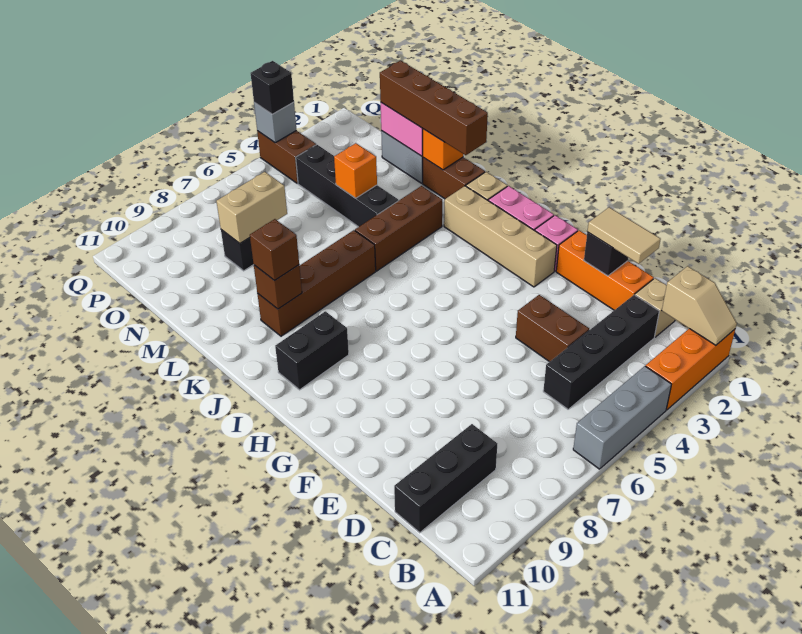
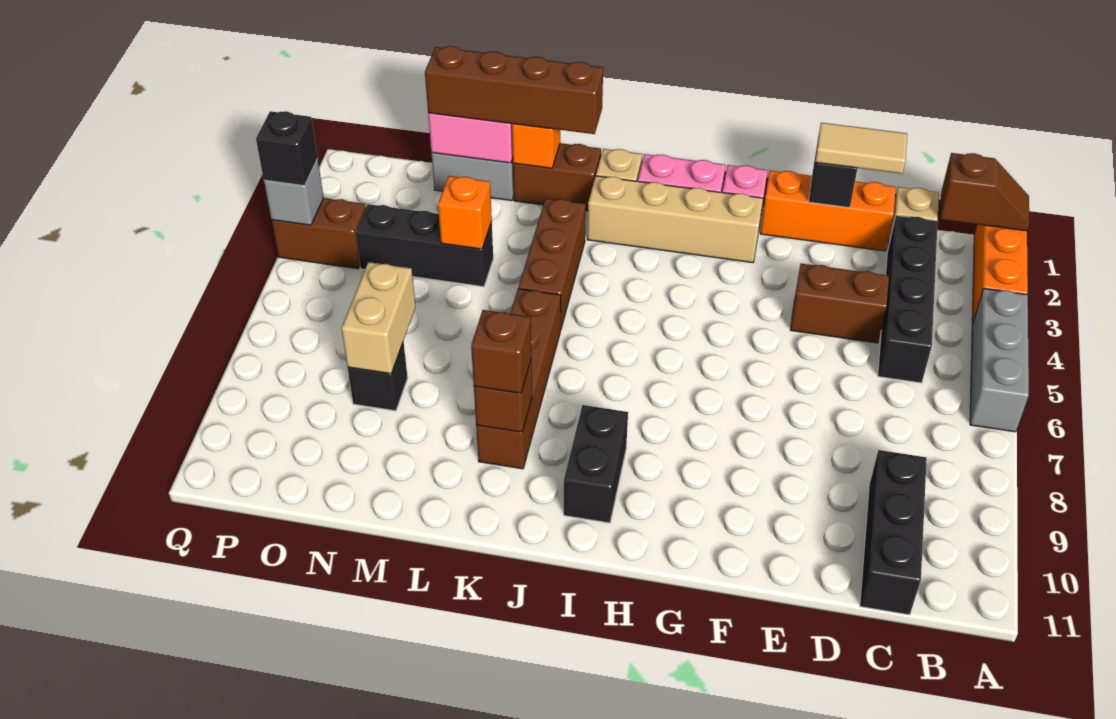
tan slope A1:B1 level 2 top B -> brown slope A1:B1 level 2 top B
black brick L4:O4 level 1 -> black brick M4:O4 level 1

